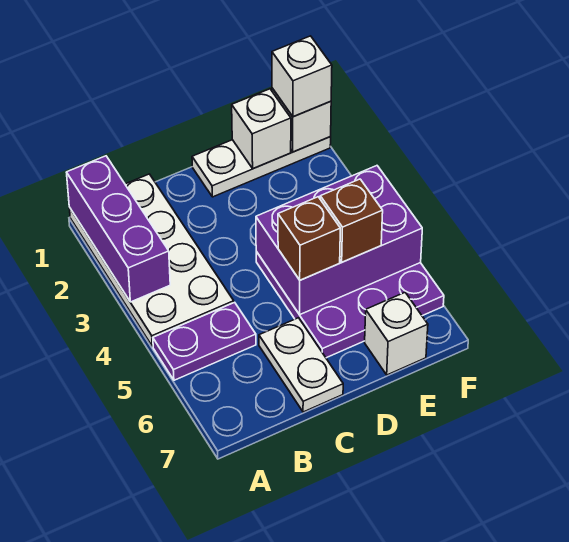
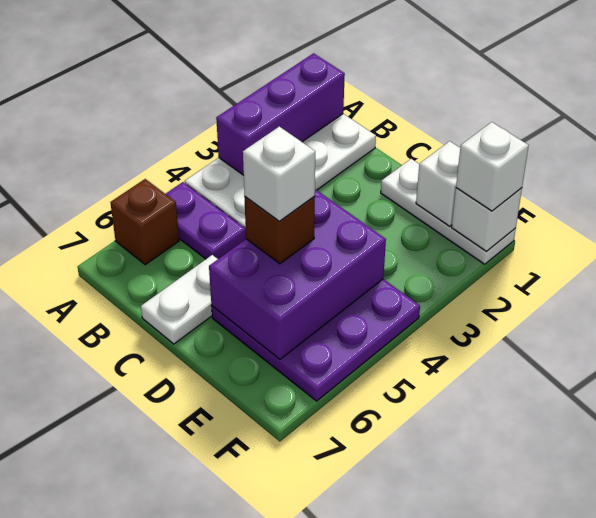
purple brick D4:F5 level 2 -> purple brick D4:E6 level 2
brown brick E5 level 3 -> brown brick A6 level 1
white brick E7 level 1 -> white brick D5 level 4

